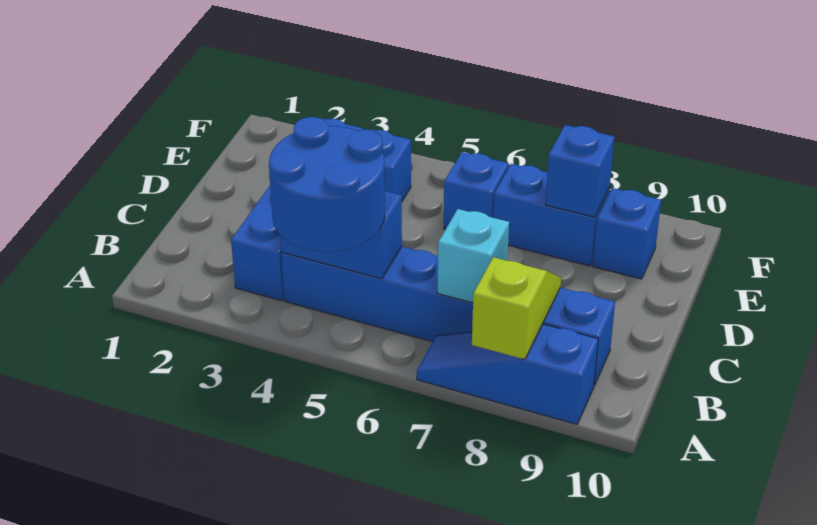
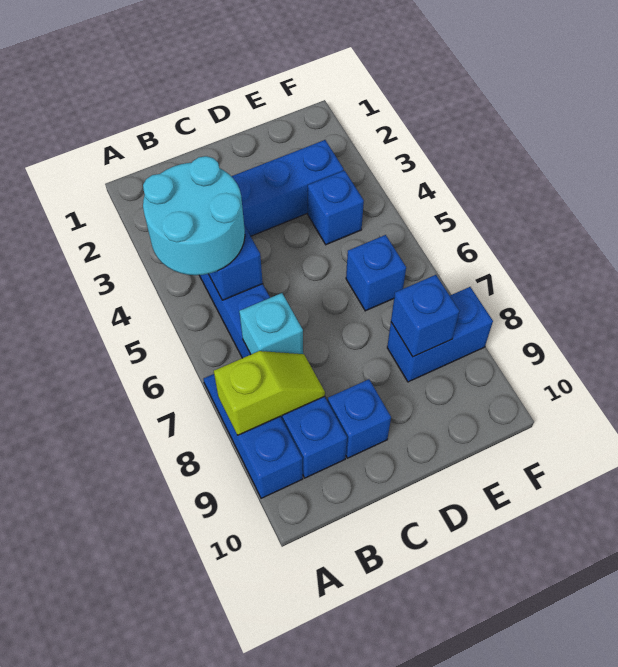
blue round brick A4:B5 level 3 -> cyan round brick A4:B5 level 3
blue brick E7:E8 level 1 -> blue brick E8:F8 level 1
blue brick E9 level 1 -> blue brick C9 level 1

